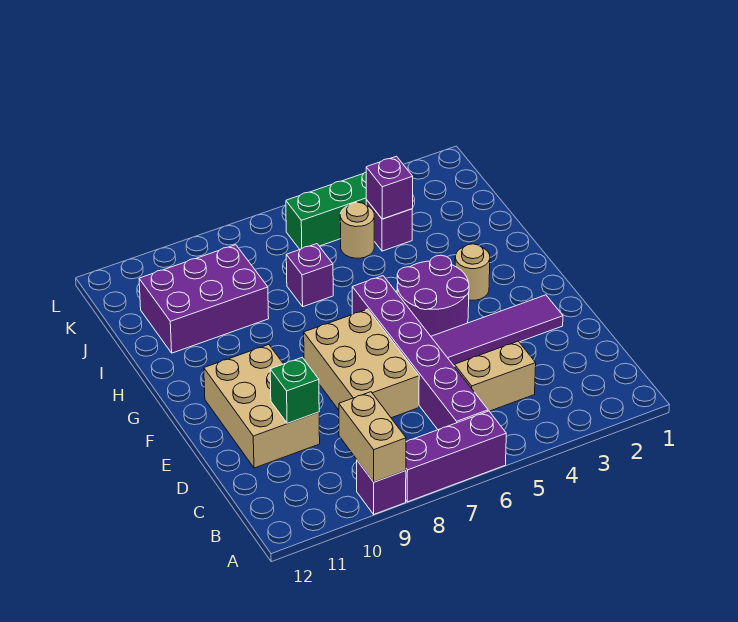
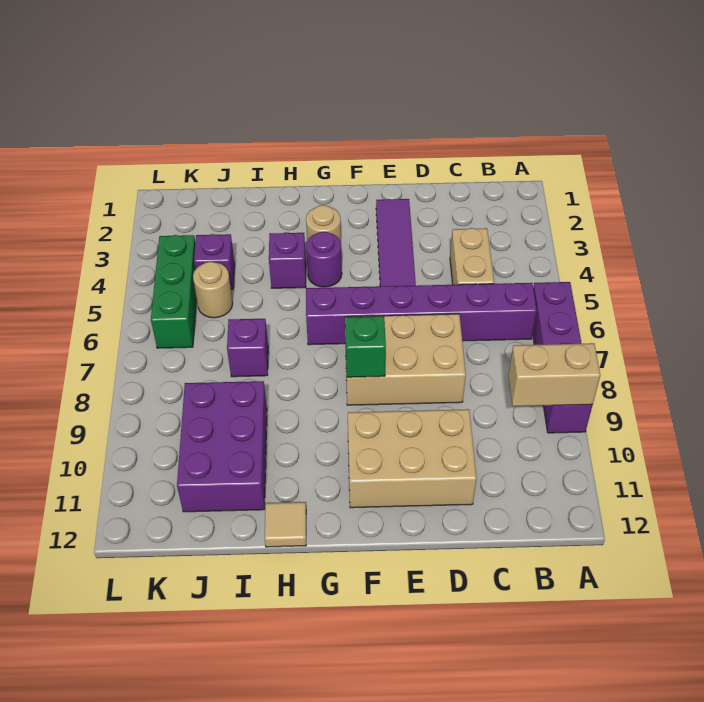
green brick D10 level 2 -> green brick F8 level 2
purple round brick F4:G5 level 1 -> purple round brick G4 level 1
none -> tan tile H12 level 1
purple brick J4 level 2 -> purple brick H4 level 1

